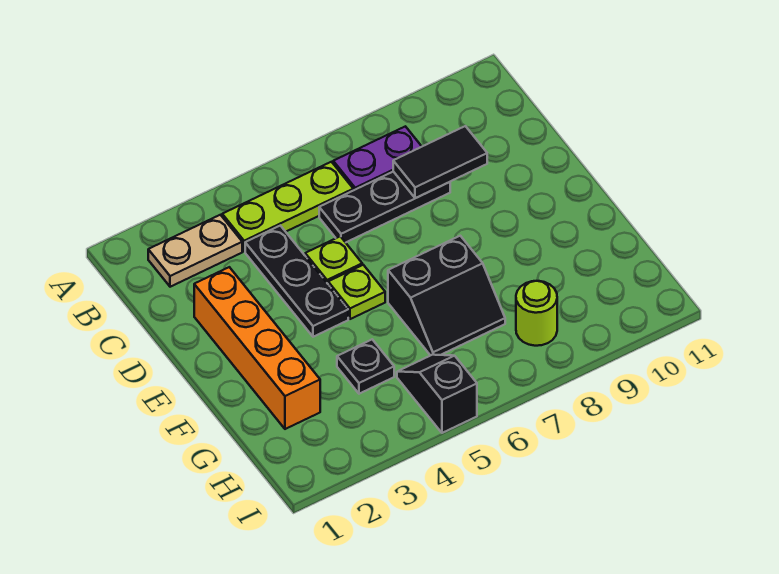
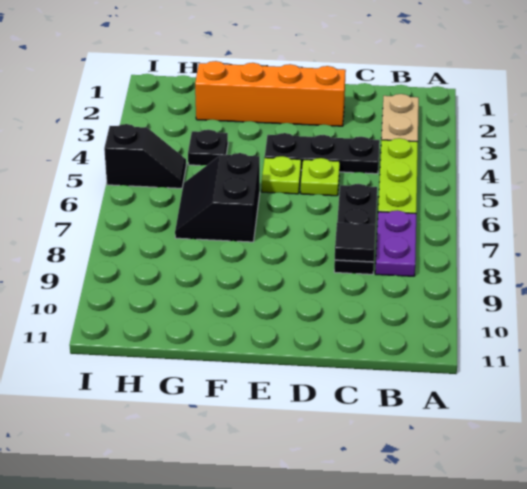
black tile C8:C9 level 2 -> black tile C8 level 2
lime round brick H8 level 1 -> none

